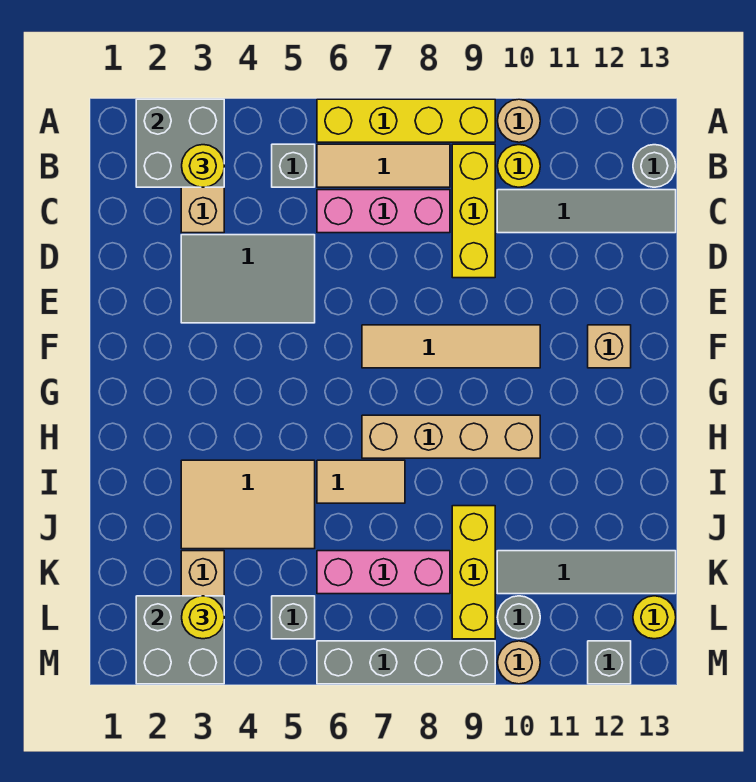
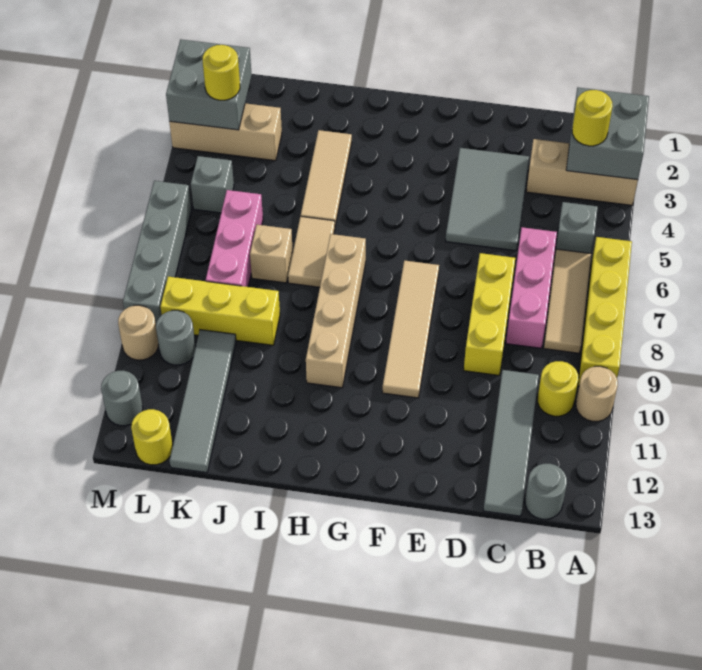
yellow brick B9:D9 level 1 -> yellow brick D7:D9 level 1
tan brick F12 level 1 -> tan brick J7 level 1
tan tile I3:J5 level 1 -> tan tile I3:I5 level 1
grey brick M12 level 1 -> grey round brick M12 level 1

